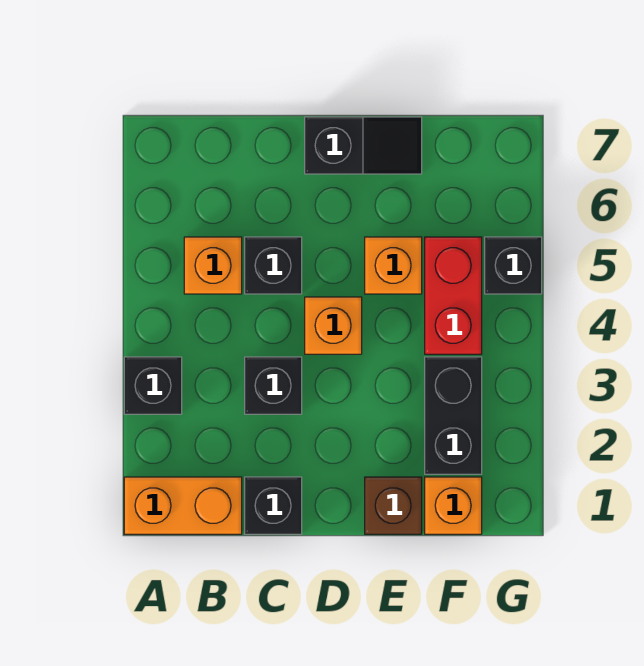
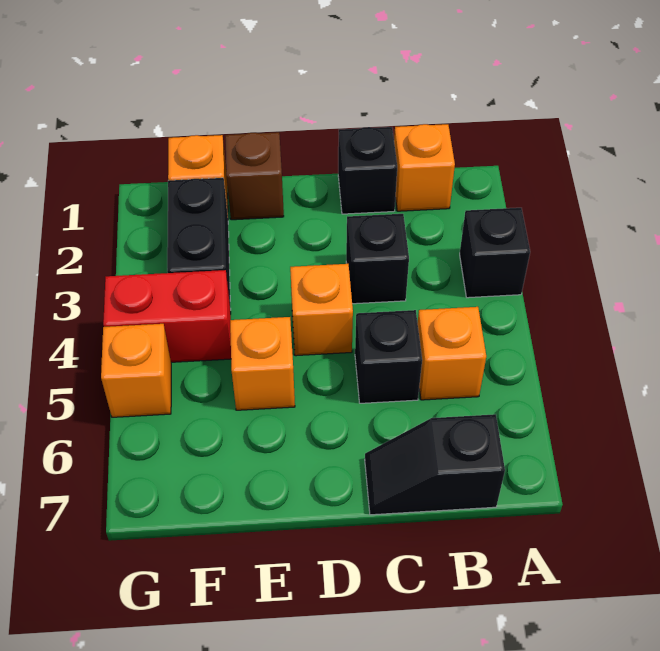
orange brick A1:B1 level 1 -> orange brick B1 level 1
black slope D7:E7 level 1 top D -> black slope B7:C7 level 1 top B
red brick F4:F5 level 1 -> red brick F4:G4 level 1
black brick G5 level 1 -> orange brick G5 level 1

